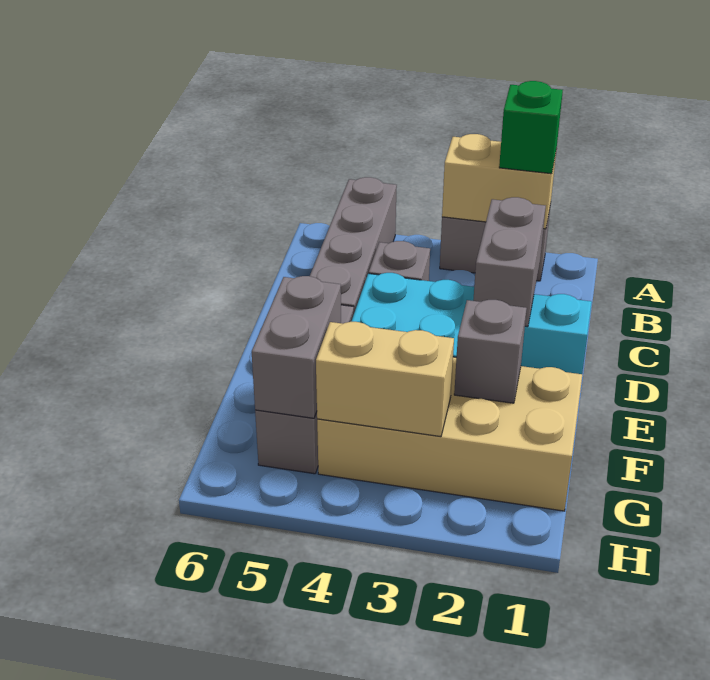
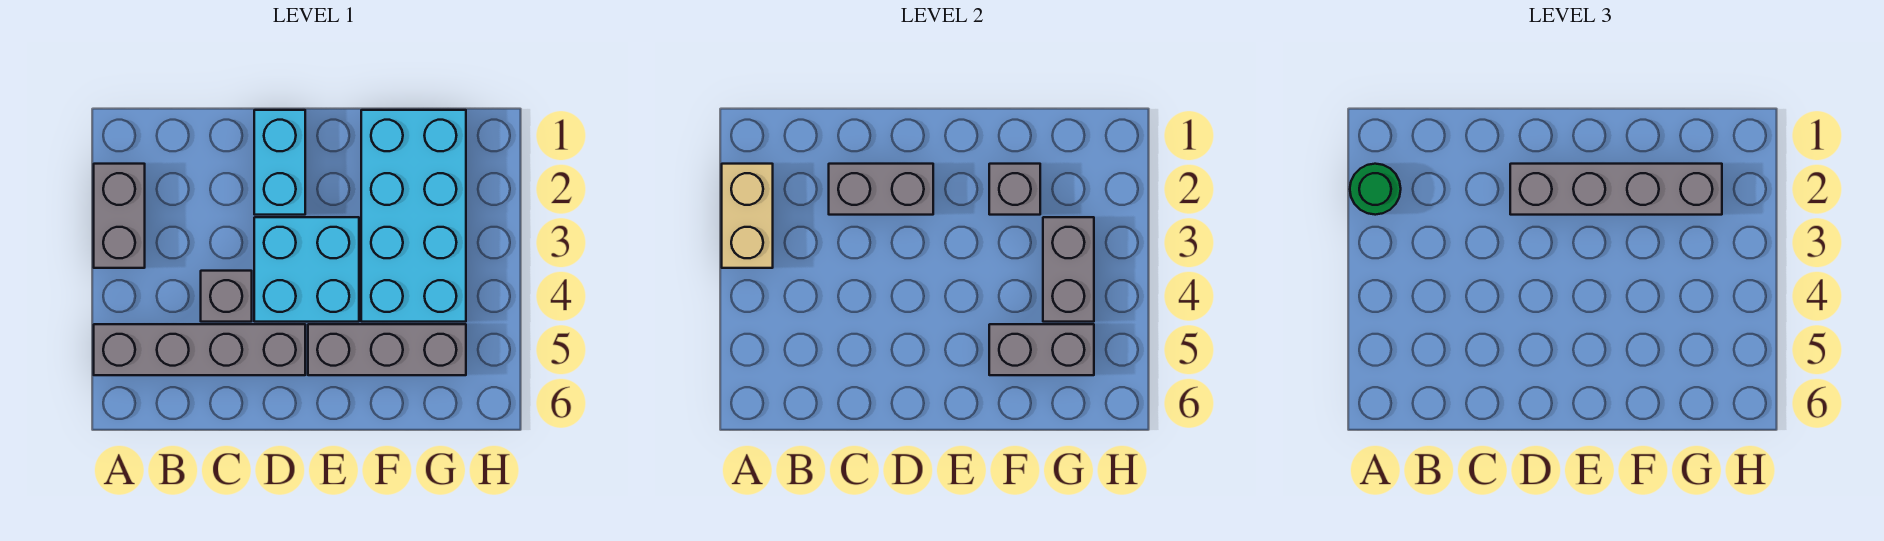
green brick A2 level 3 -> green round brick A2 level 3
none -> grey brick D2:G2 level 3
tan brick F1:G4 level 1 -> cyan brick F1:G4 level 1
tan brick G3:G4 level 2 -> grey brick G3:G4 level 2

